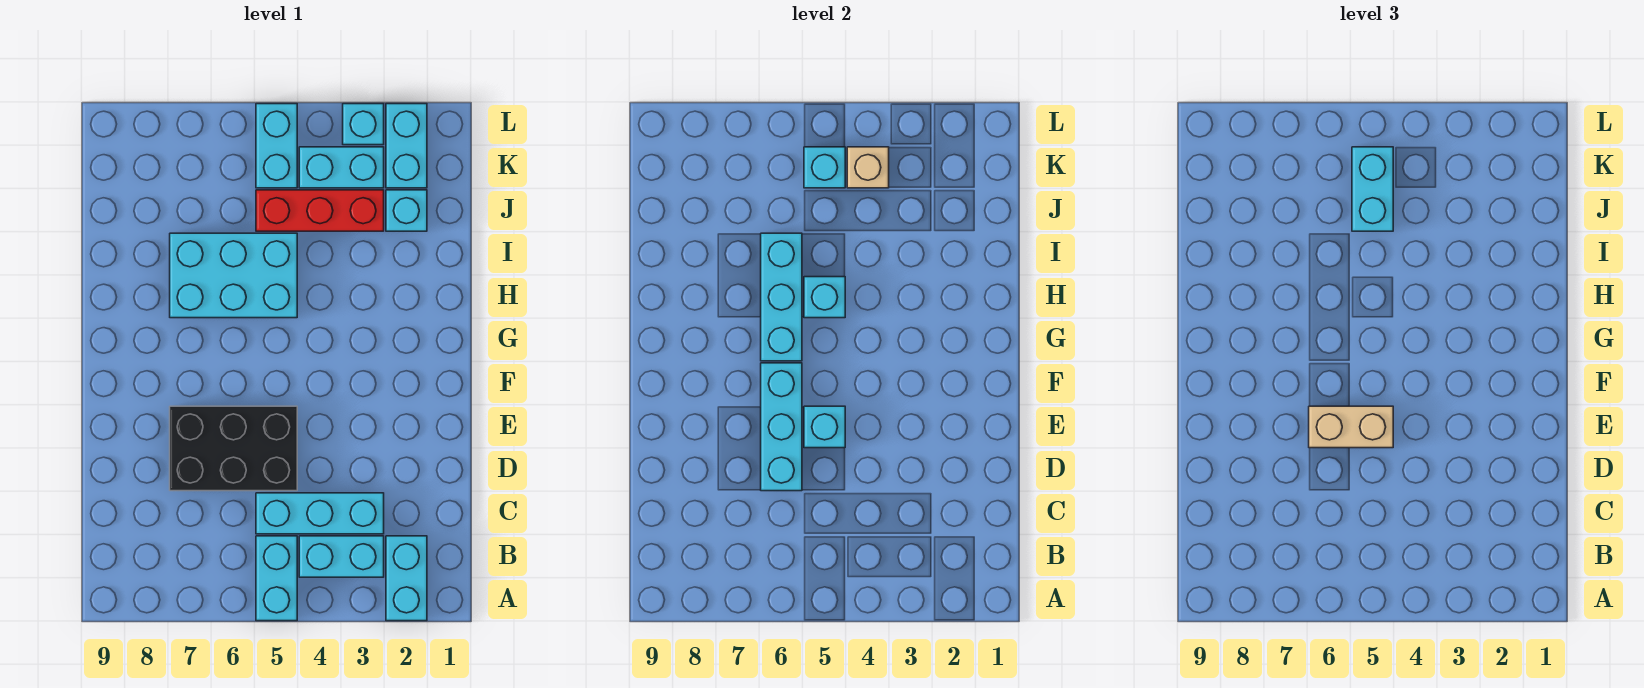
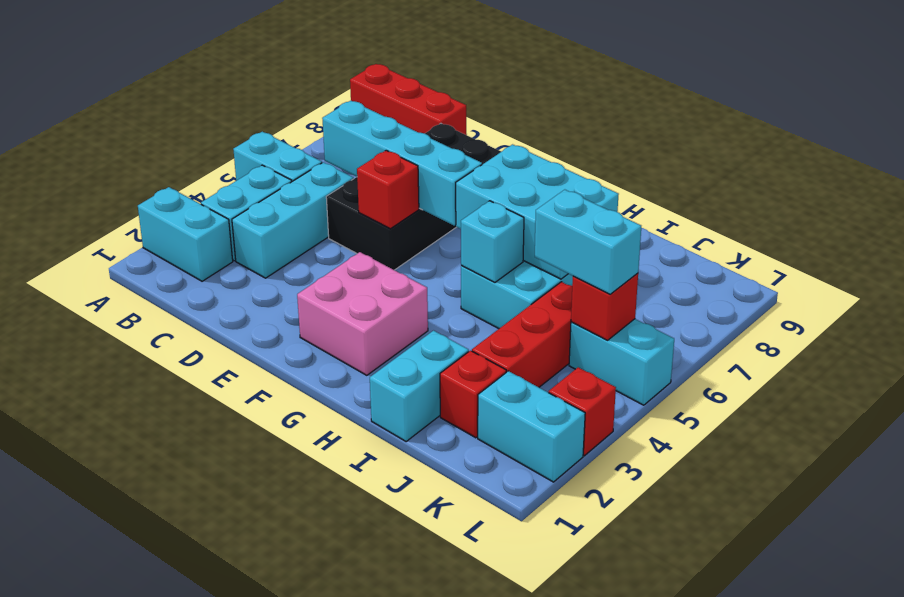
none -> red brick A9:C9 level 1
black brick D5:E7 level 1 -> black brick D5:E8 level 1
cyan brick D6:F6 level 2 -> cyan brick C6:F6 level 2
cyan brick E5 level 2 -> red brick E5 level 2
tan brick E5:E6 level 3 -> none
none -> pink brick F2:G3 level 1
cyan brick G6:I6 level 2 -> cyan brick G6:I7 level 2
cyan brick J2 level 1 -> red brick J2 level 1
cyan brick K3:K4 level 1 -> cyan brick I1:I2 level 1
tan brick K4 level 2 -> none
cyan brick K5 level 2 -> red brick K5 level 2
cyan brick L3 level 1 -> red brick L3 level 1

